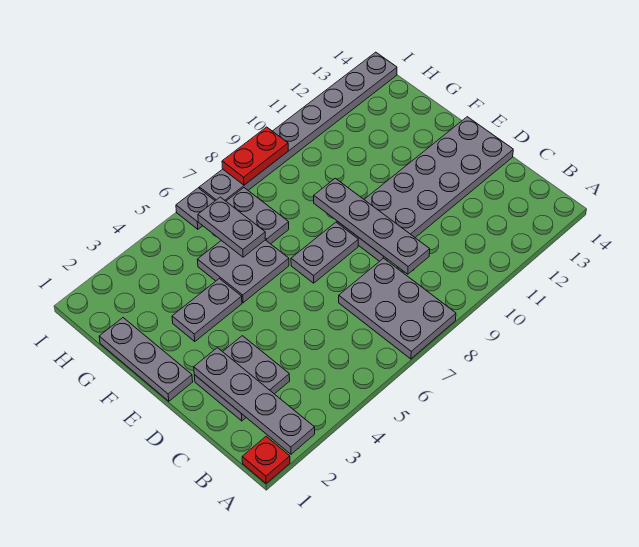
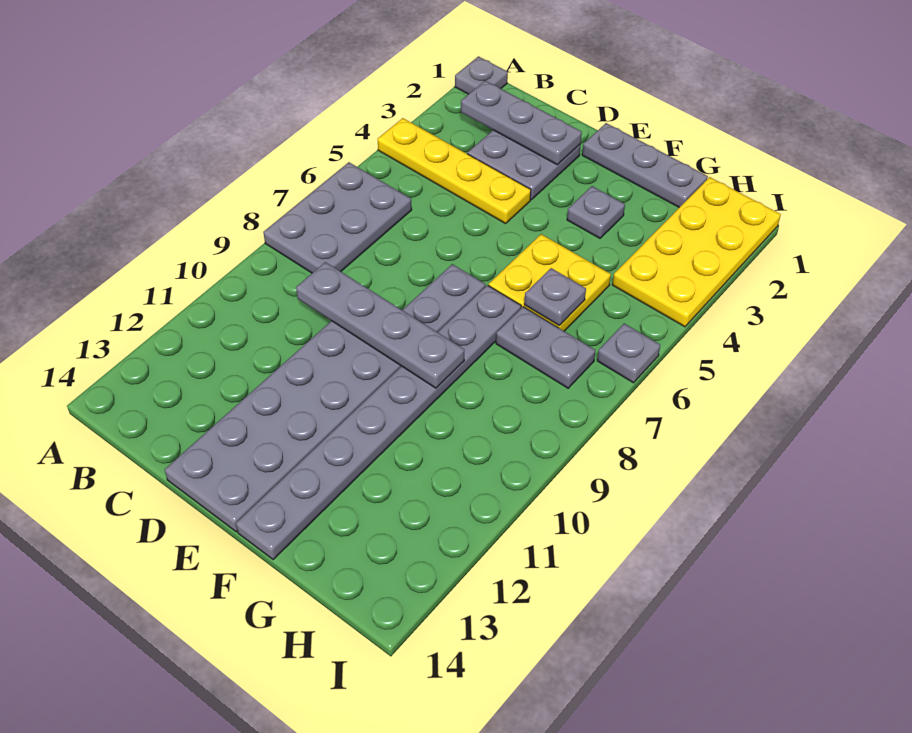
red plate A1 level 1 -> grey plate A1 level 1
grey plate A2:D2 level 2 -> grey plate B2:D2 level 2
none -> yellow plate A4:D4 level 1
grey plate A7:C8 level 1 -> grey plate A6:B8 level 1
grey plate F3:F4 level 1 -> grey plate F3 level 1
grey plate F5:G6 level 1 -> yellow plate F5:G6 level 1
grey plate G6:H6 level 2 -> grey plate G6 level 2
none -> yellow plate H1:I4 level 1
grey plate I7:I14 level 1 -> grey plate F7:F14 level 1
red plate I8:I9 level 2 -> none

